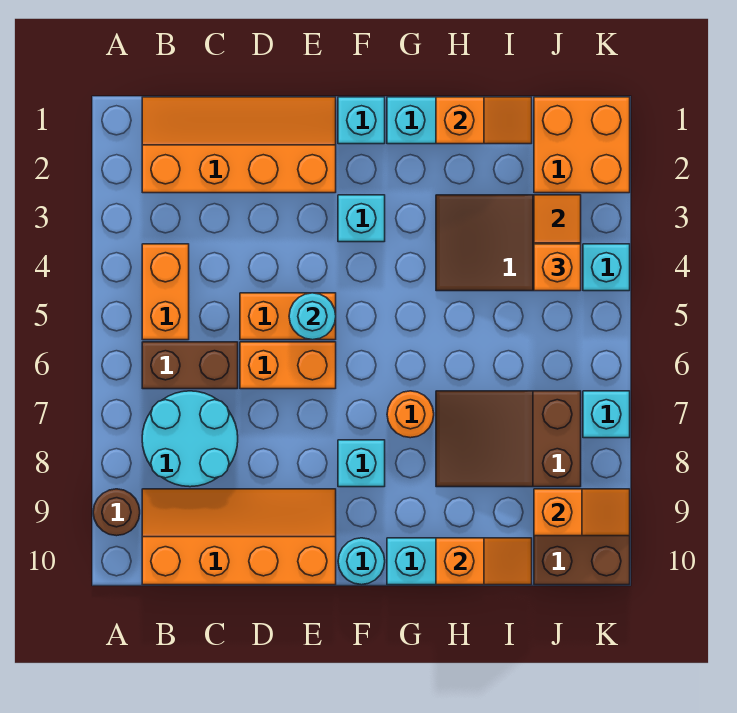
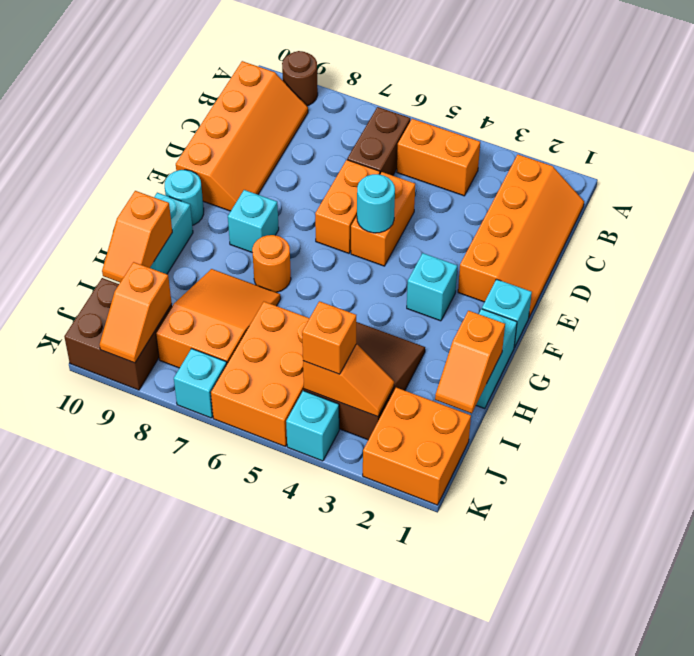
cyan round brick B7:C8 level 1 -> none
brown slope H7:J8 level 1 top J -> orange slope H7:J8 level 1 top J
none -> orange brick I5:K6 level 1

